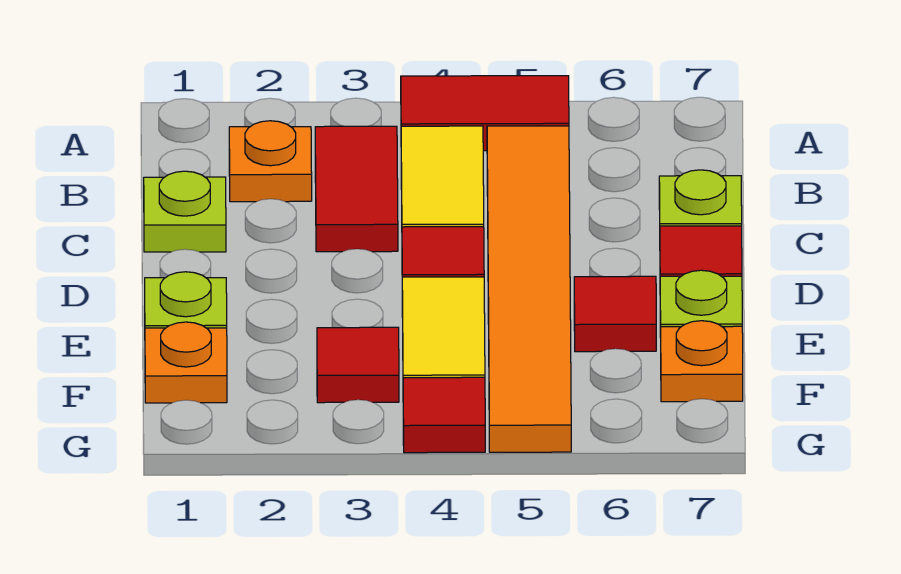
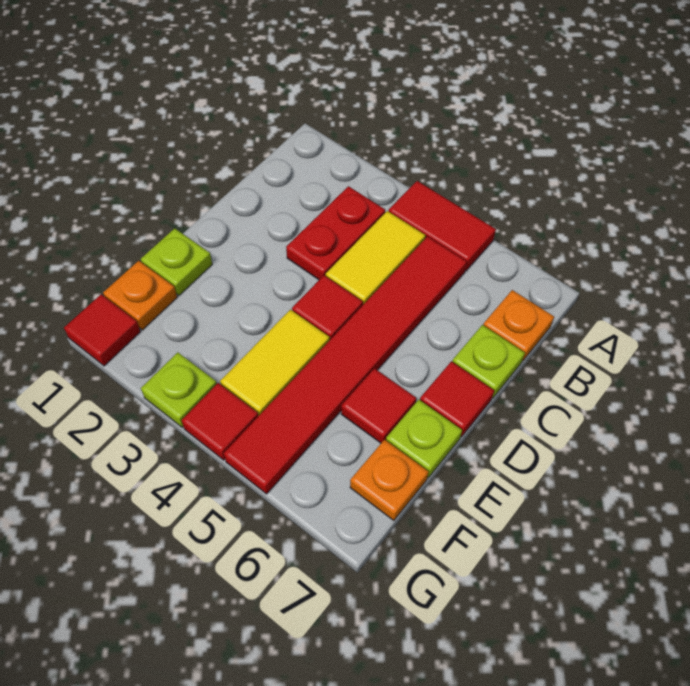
orange plate B2 level 1 -> orange plate B7 level 1
red tile B3:C3 level 1 -> red plate B3:C3 level 1
orange tile B5:G5 level 1 -> red tile B5:G5 level 1
lime plate C1 level 1 -> lime plate G3 level 1
red tile F3 level 1 -> red tile G1 level 1

